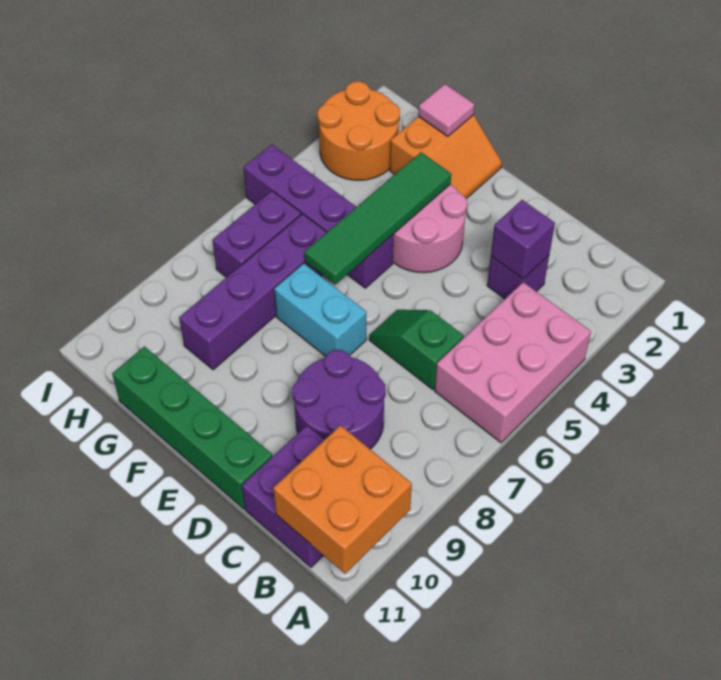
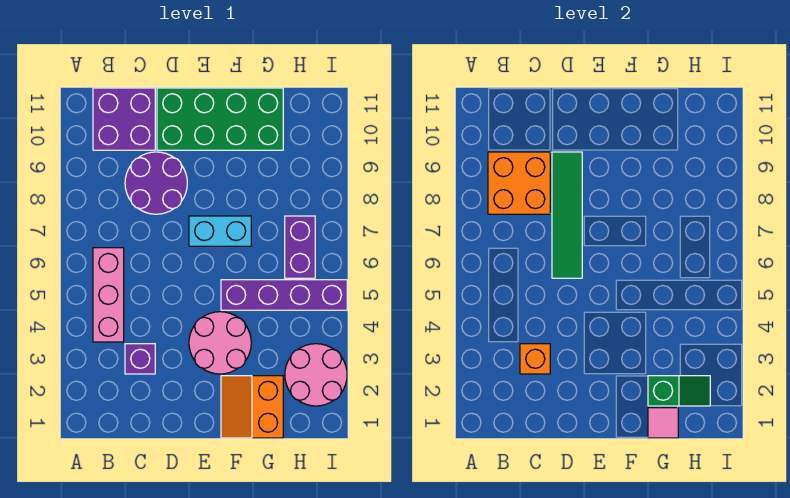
pink brick A4:B6 level 1 -> pink brick B4:B6 level 1
orange brick A10:B11 level 2 -> orange brick B8:C9 level 2
purple brick C3 level 2 -> orange brick C3 level 2
green slope C6:D6 level 1 top C -> green slope G2:H2 level 2 top G
green brick D11:G11 level 1 -> green brick D10:G11 level 1
green tile F3:F6 level 2 -> green tile D6:D9 level 2
purple brick G6:G9 level 1 -> none
orange round brick H2:I3 level 1 -> pink round brick H2:I3 level 1

